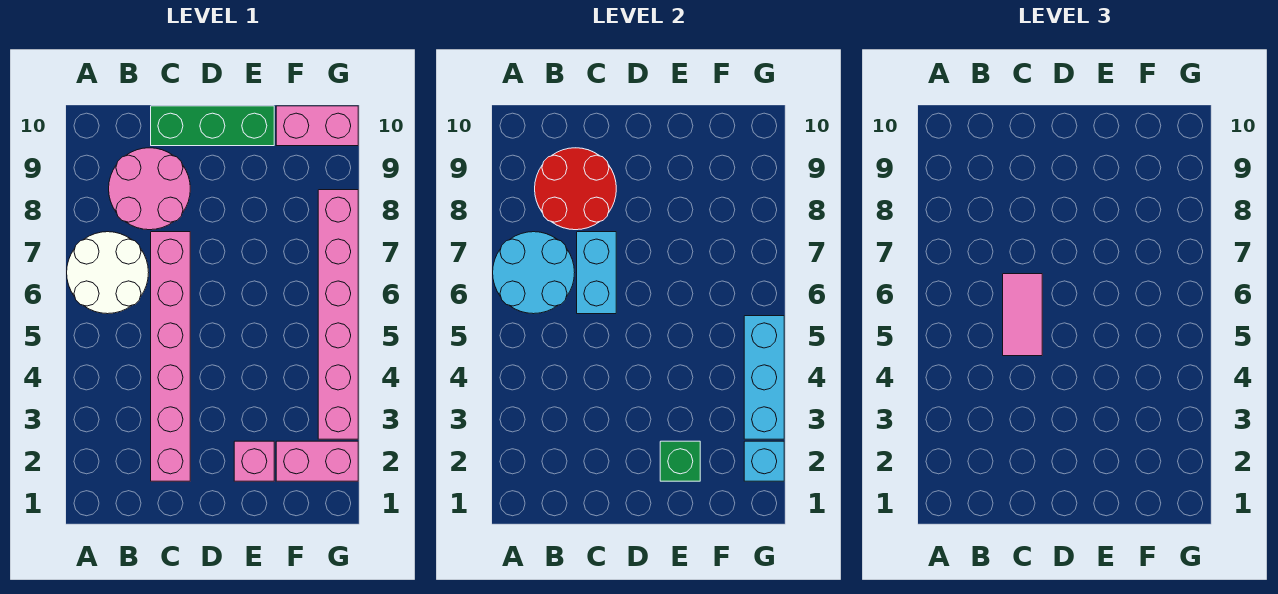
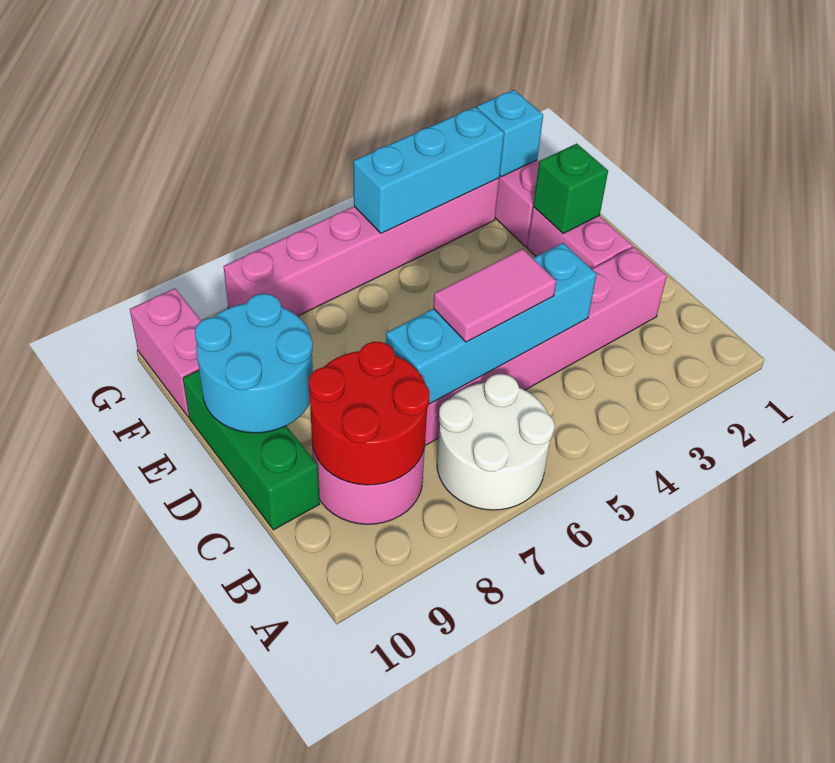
cyan round brick A6:B7 level 2 -> cyan round brick D9:E10 level 2
cyan brick C6:C7 level 2 -> cyan brick C4:C7 level 2
pink brick E2 level 1 -> pink brick D2:E2 level 1

